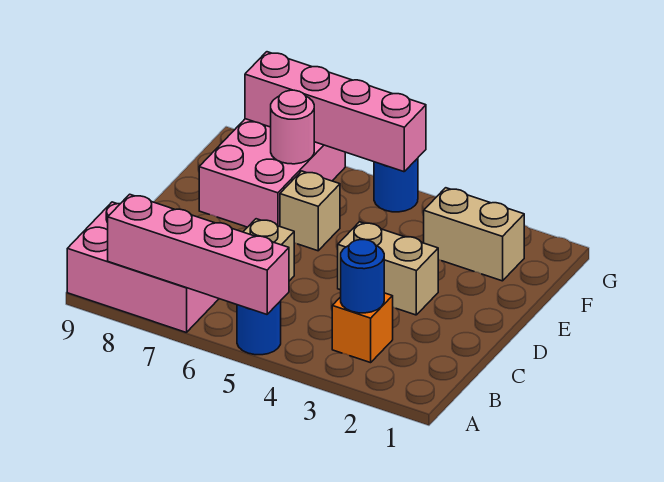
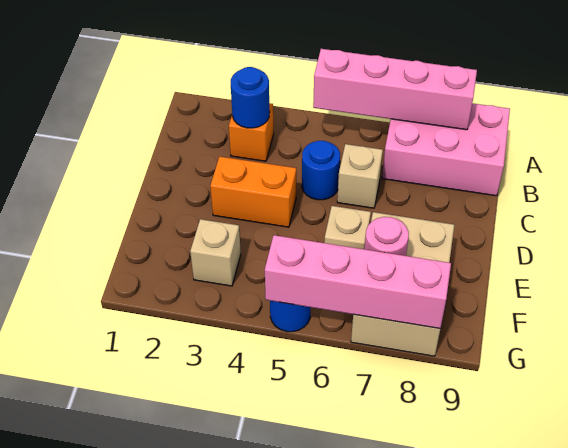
blue round brick A5 level 1 -> blue round brick C5 level 1
tan brick D3:D4 level 1 -> orange brick D3:D4 level 1
pink brick E7:G8 level 1 -> tan brick E7:G8 level 1
tan brick F2:F3 level 1 -> tan brick F3 level 1

